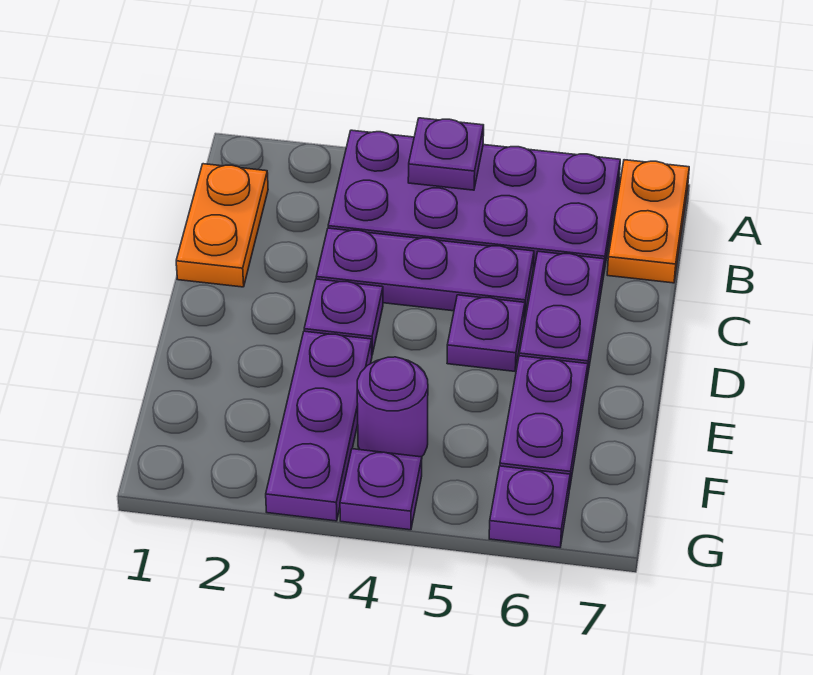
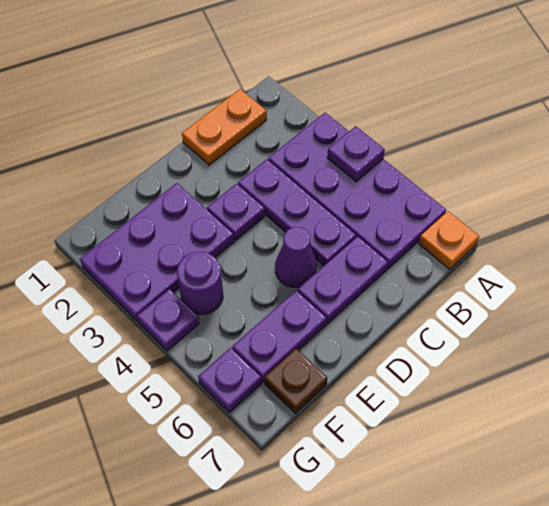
orange plate A7:B7 level 1 -> orange plate A7 level 1
purple plate D5 level 1 -> purple cone D5 level 1
purple plate E3:G3 level 1 -> purple plate E2:G3 level 1
none -> brown plate F7 level 1

